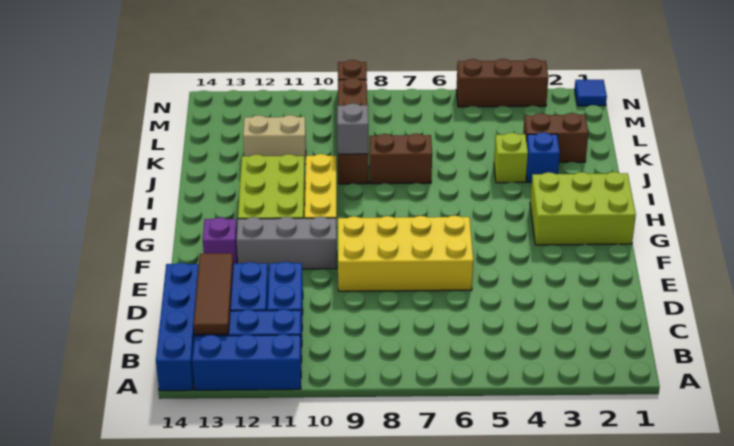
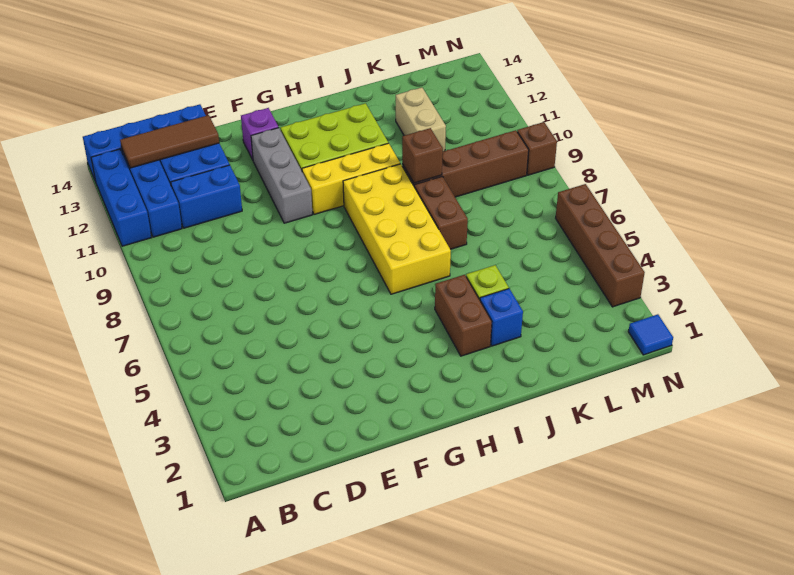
yellow brick E6:F9 level 1 -> yellow brick H6:I9 level 1
lime brick G1:H3 level 1 -> none
grey brick J9 level 2 -> brown brick J9 level 2
brown brick K2:K3 level 1 -> brown brick I3:I4 level 1
brown brick N3:N5 level 1 -> brown brick N3:N6 level 1

